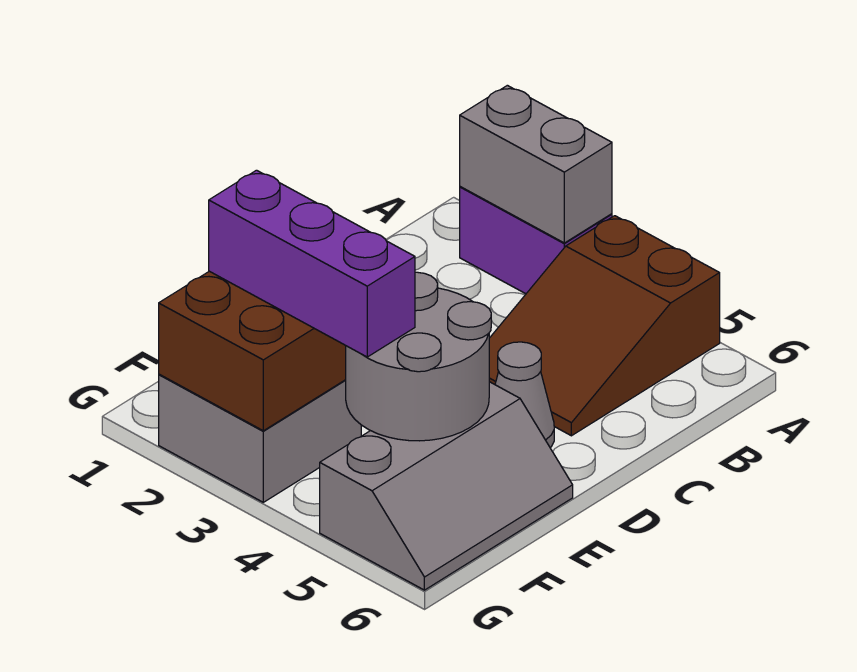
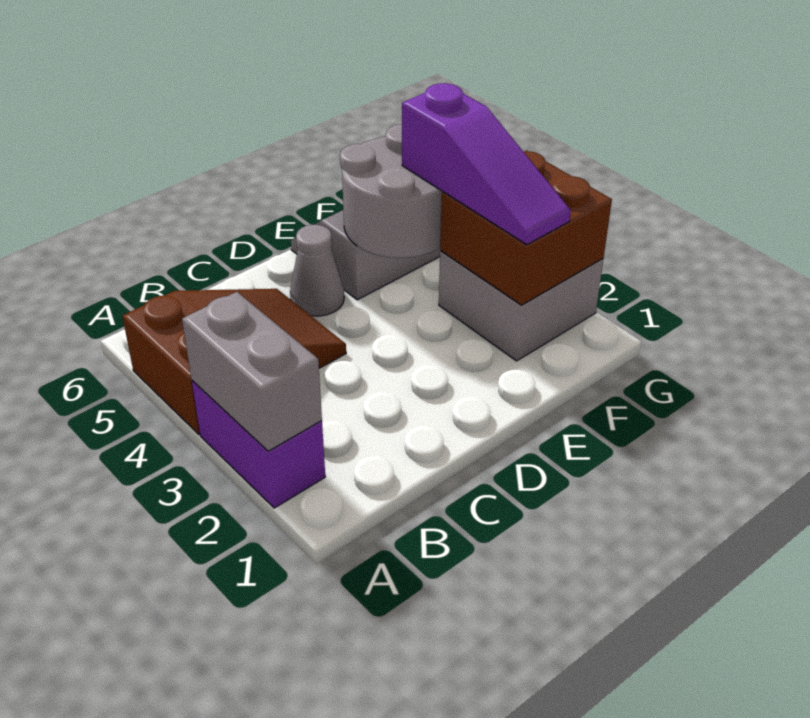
purple brick F2:F4 level 3 -> purple slope F2:F4 level 3 top 4

